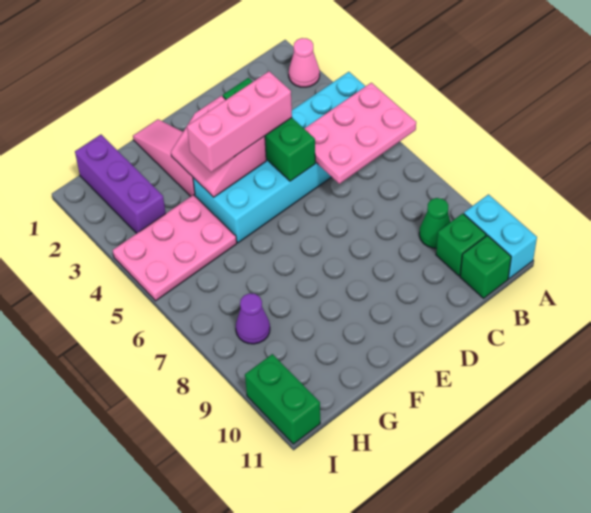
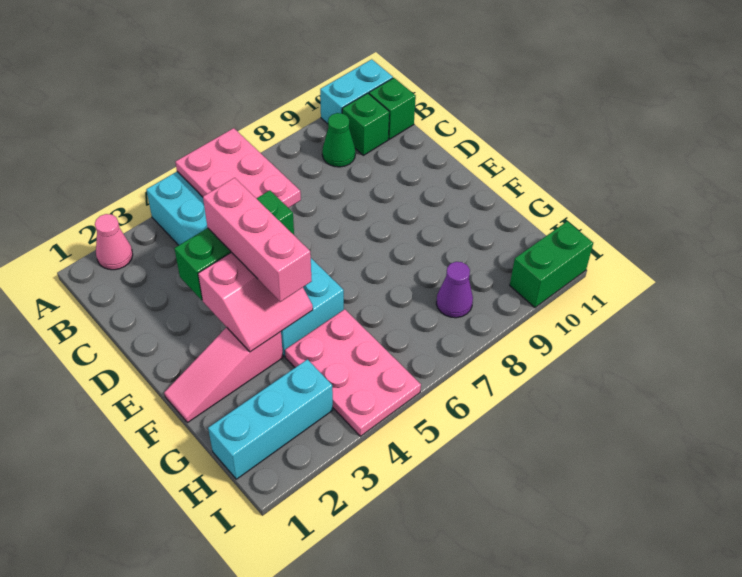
purple brick H1:H3 level 1 -> cyan brick H1:H3 level 1

